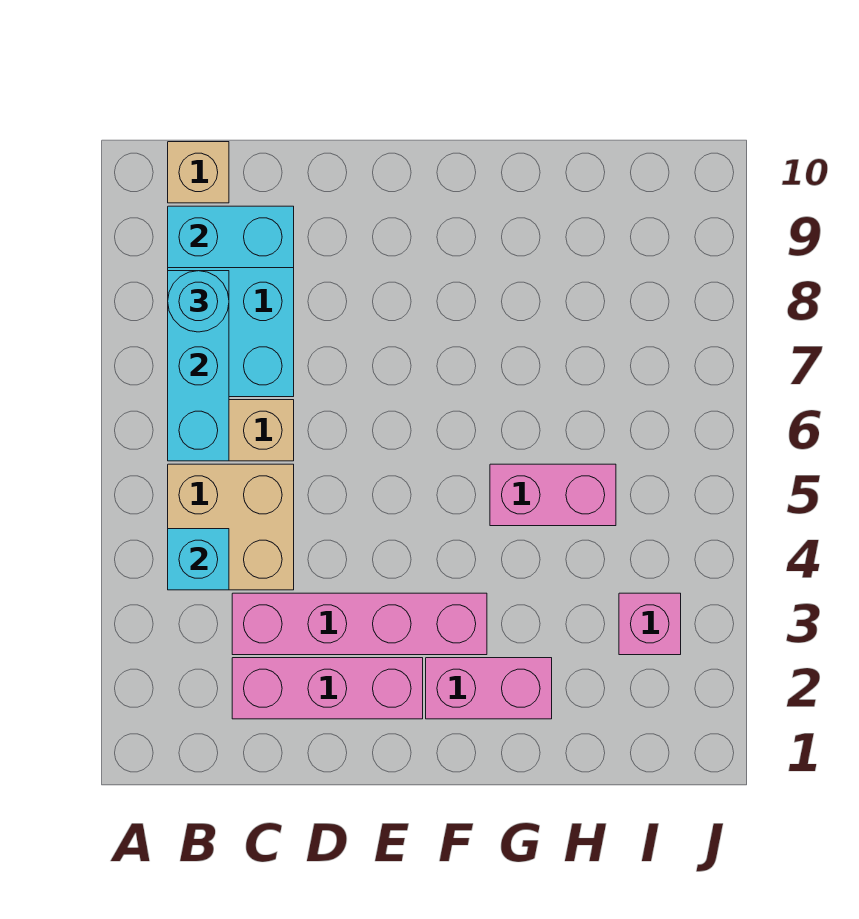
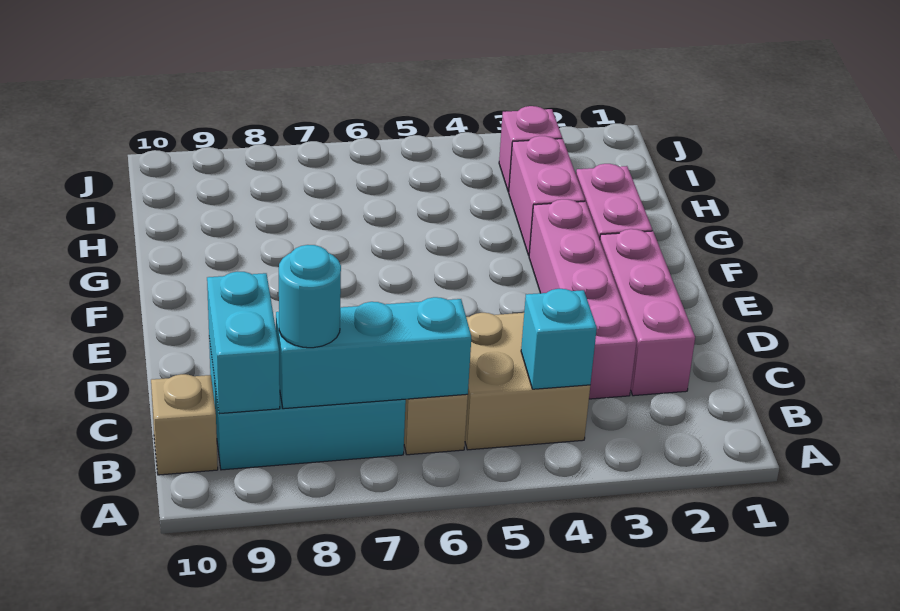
pink brick G5:H5 level 1 -> pink brick G3:H3 level 1

